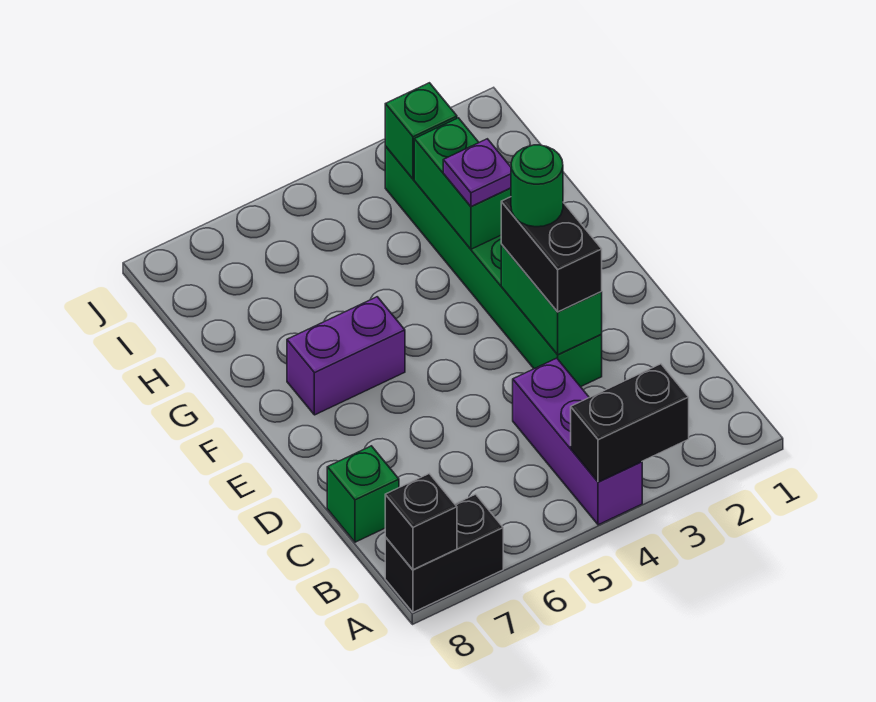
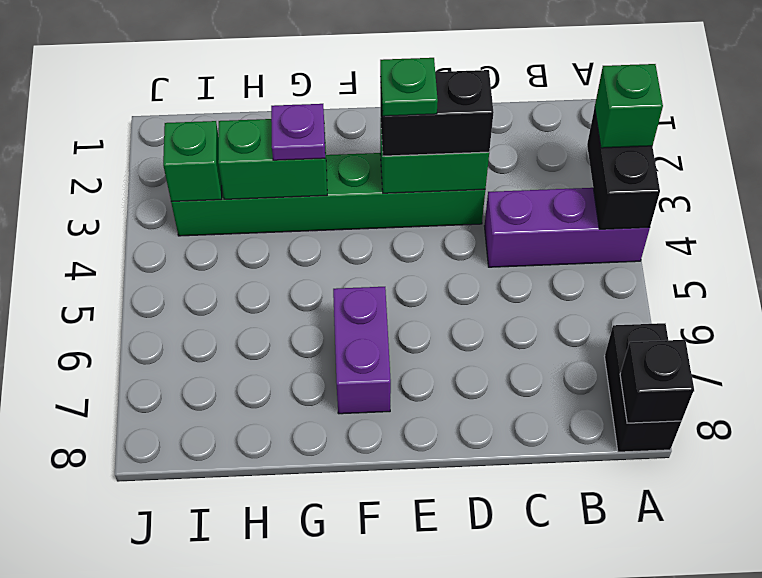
green brick C8 level 1 -> green brick A3 level 3
green round brick E3 level 4 -> green plate E3 level 4

